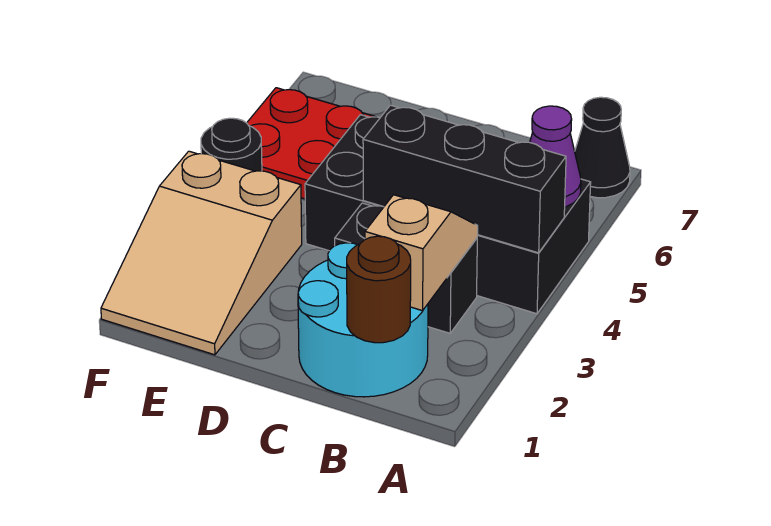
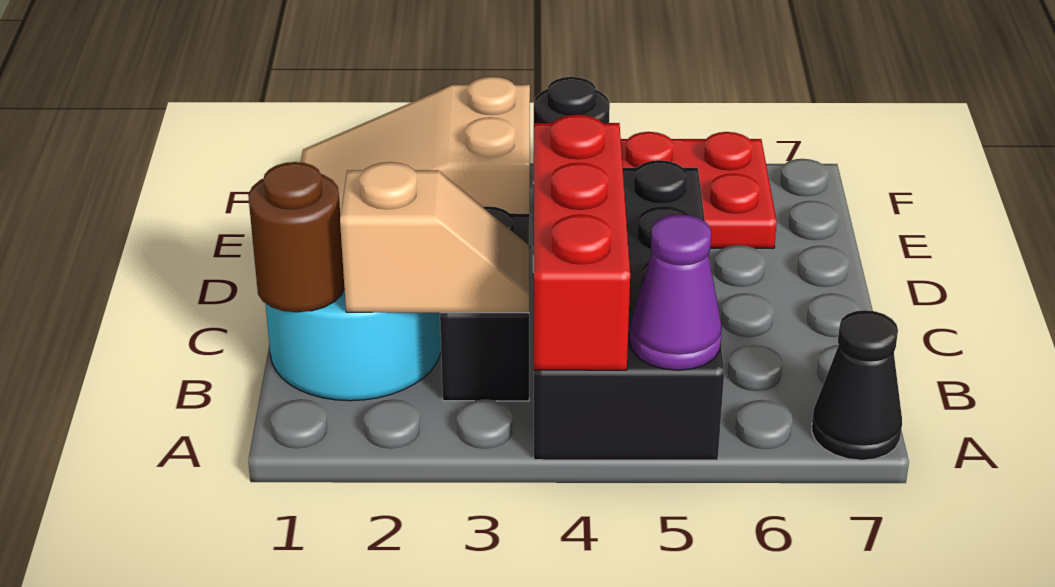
black brick A4:C4 level 2 -> red brick A4:C4 level 2

